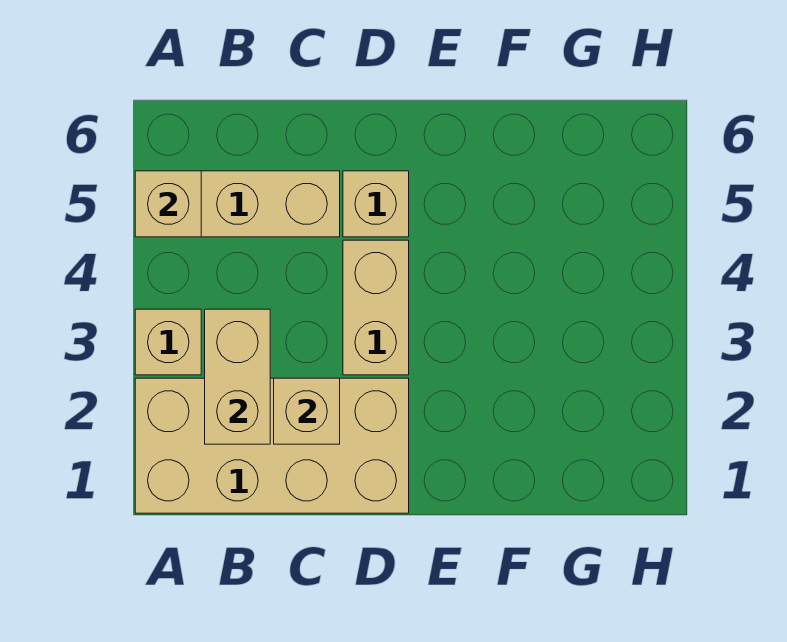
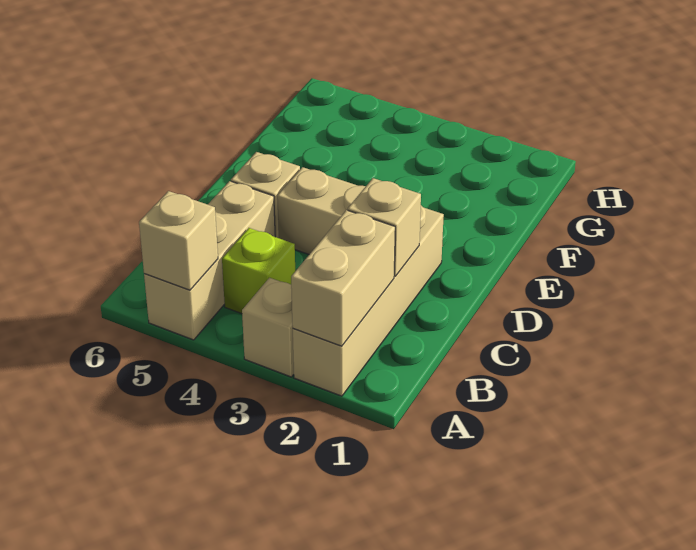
tan brick A1:D2 level 1 -> tan brick A2:D2 level 1
tan brick B2:B3 level 2 -> tan brick A2:B2 level 2
none -> lime brick B4 level 1

